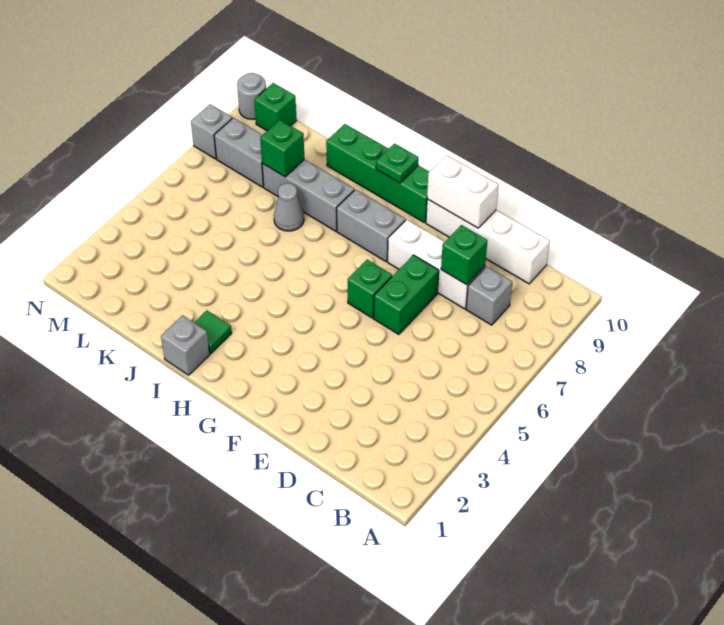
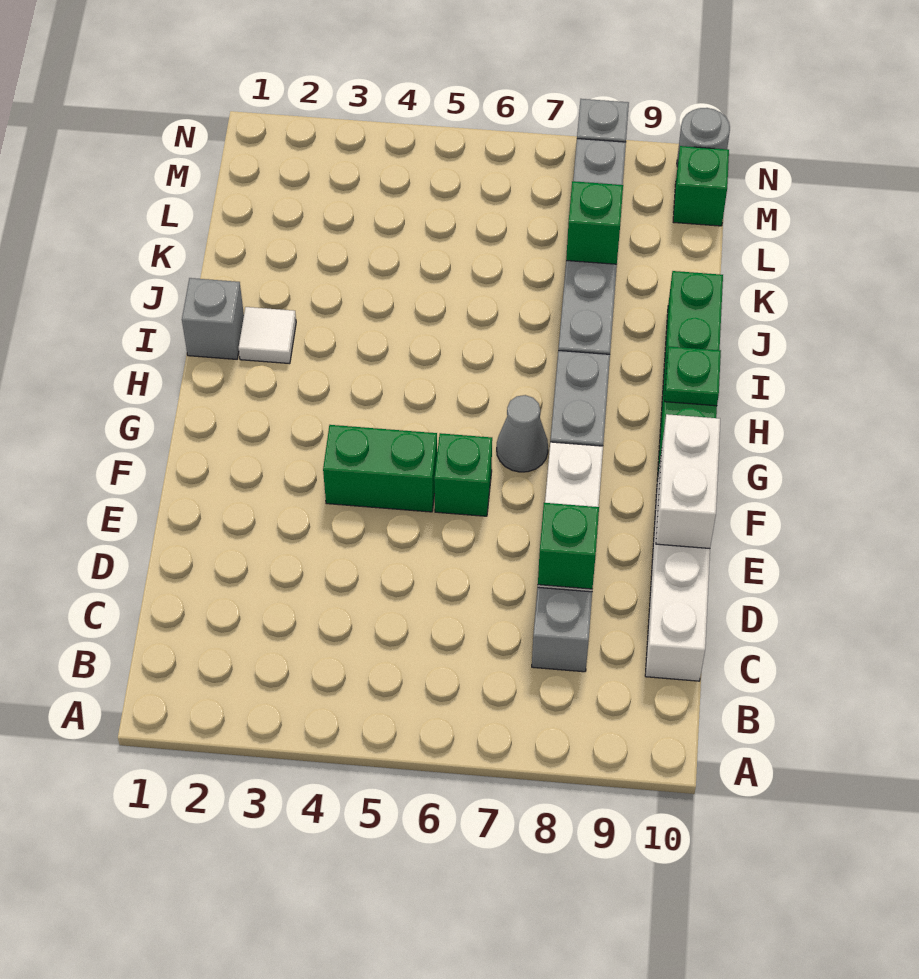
green brick E6:E7 level 1 -> green brick F4:F5 level 1
green tile I2 level 1 -> white tile I2 level 1
grey cone J7 level 1 -> grey cone G7 level 1

